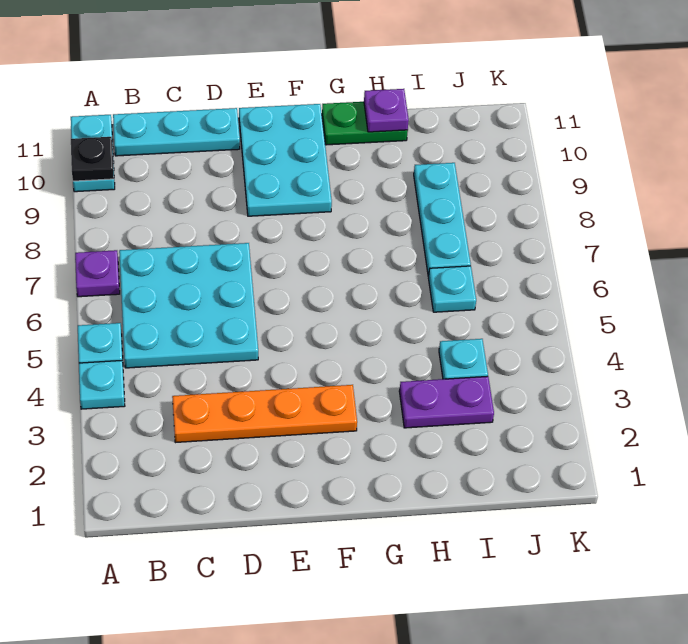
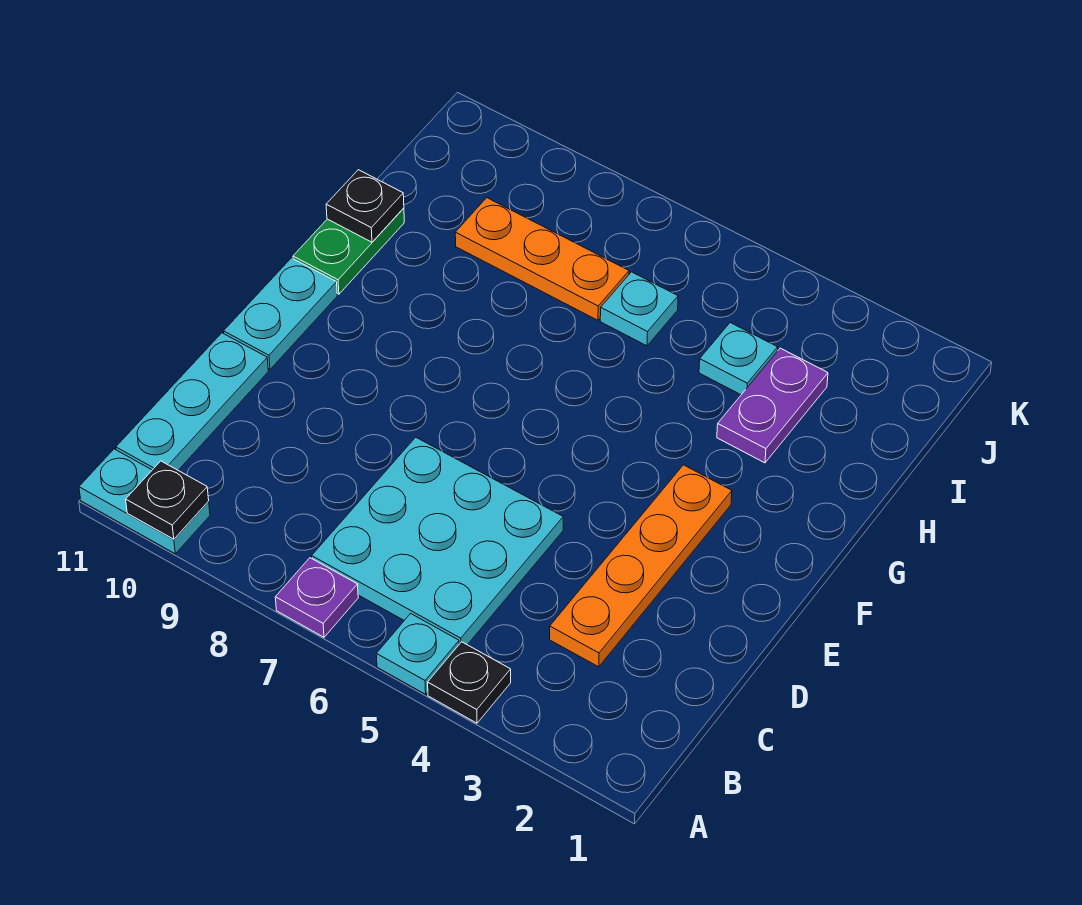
cyan plate A4 level 1 -> black plate A4 level 1
cyan plate E9:F11 level 1 -> cyan plate E11:F11 level 1
purple plate H11 level 2 -> black plate H11 level 2
cyan plate I7:I9 level 1 -> orange plate I7:I9 level 1

